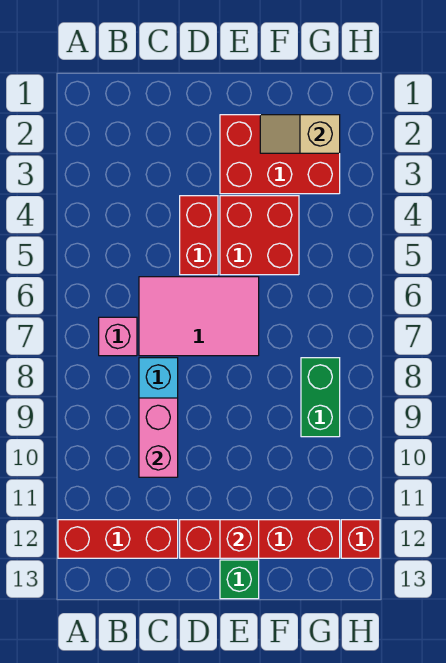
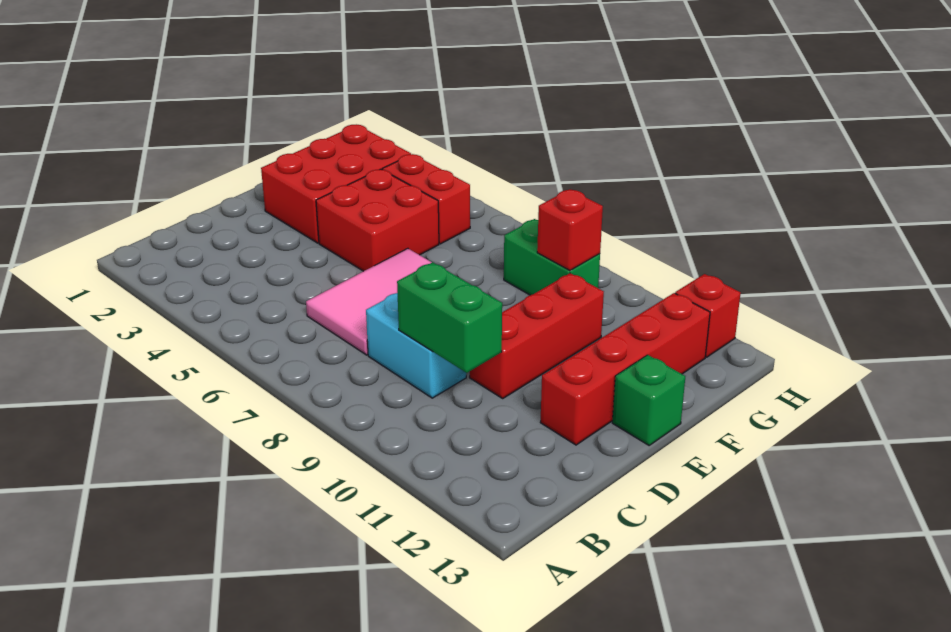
red brick A12:C12 level 1 -> red brick D10:F10 level 1
pink brick B7 level 1 -> none
pink brick C9:C10 level 2 -> green brick C9:C10 level 2
red brick D4:D5 level 1 -> red brick G4:G5 level 1
red brick E12 level 2 -> red brick G9 level 2
tan slope F2:G2 level 2 top G -> none

